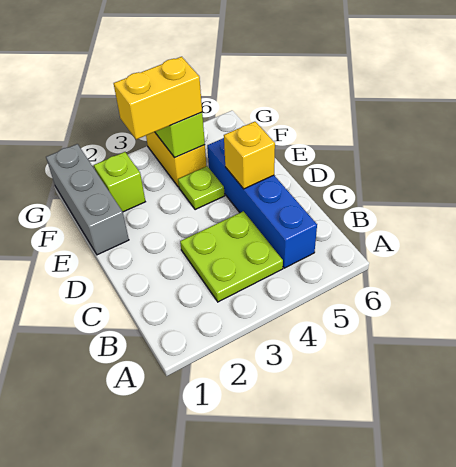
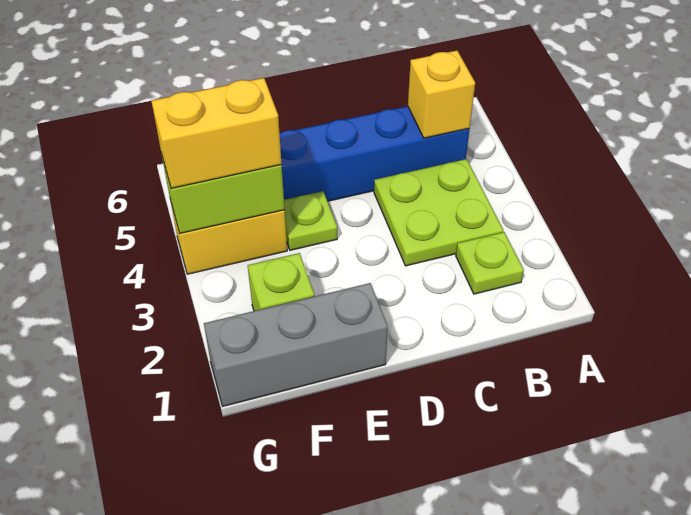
none -> lime plate B2 level 1
yellow brick D5 level 2 -> yellow brick B5 level 2
yellow brick F3:F4 level 3 -> yellow brick F4:G4 level 3

